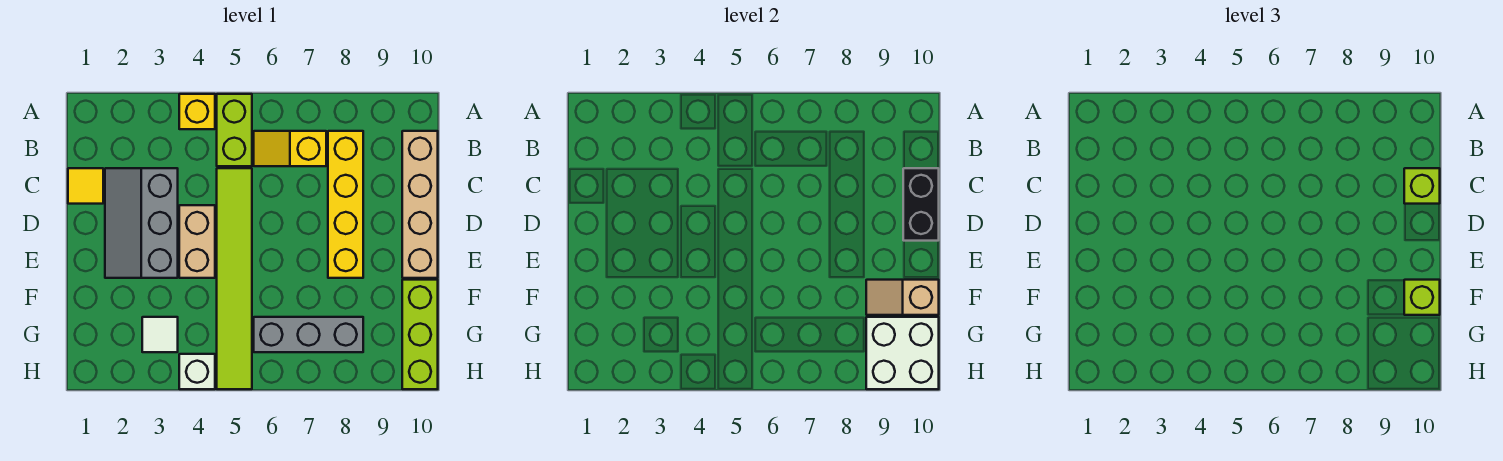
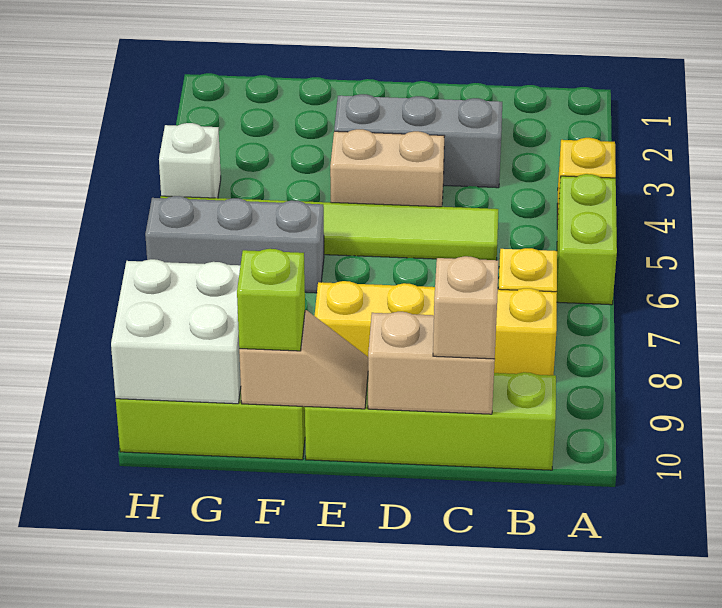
lime brick A5:B5 level 1 -> lime brick A5:A6 level 1
tan brick B10:E10 level 1 -> lime brick B10:E10 level 1
yellow tile C1 level 1 -> none
black brick C10:D10 level 2 -> tan brick C10:D10 level 2
lime brick C10 level 3 -> tan brick C10 level 3
tan slope F9:F10 level 2 top 10 -> tan slope E10:F10 level 2 top F
white tile G3 level 1 -> none
grey brick G6:G8 level 1 -> grey brick F6:H6 level 1

